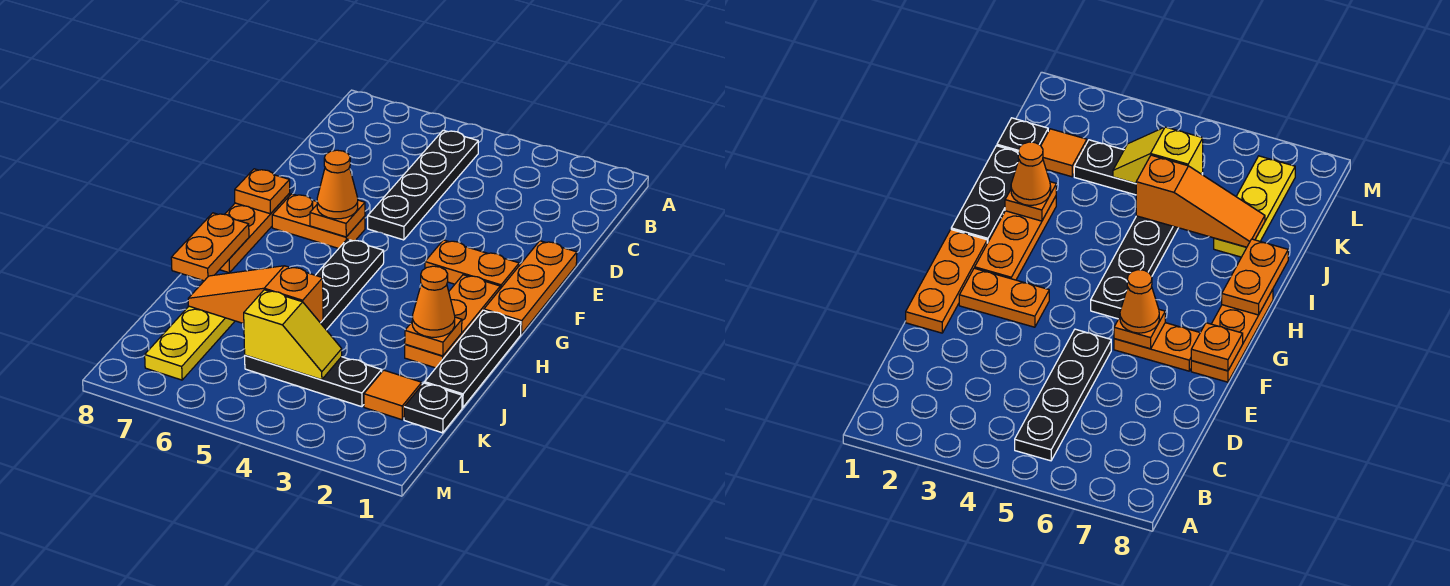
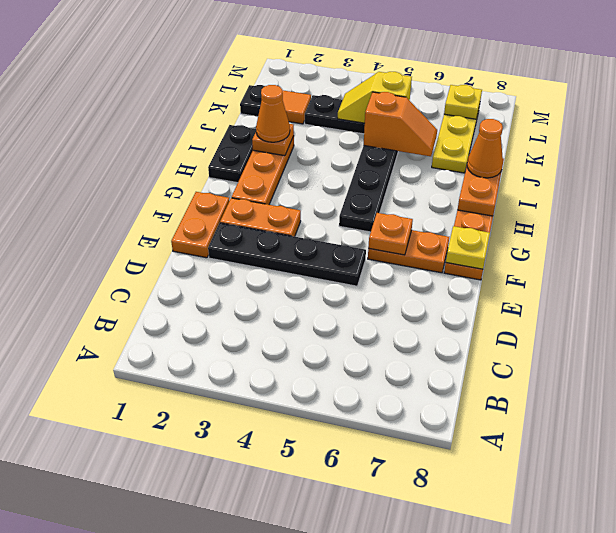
black plate B5:E5 level 1 -> black plate E2:E5 level 1
orange plate E1:G1 level 1 -> orange plate E1:F1 level 1
orange cone F6 level 3 -> orange cone I8 level 3
orange plate F8 level 2 -> yellow plate F8 level 2
black plate H1:J1 level 1 -> black plate H1:I1 level 1
orange slope J5:J7 level 2 top 5 -> orange slope J5:J6 level 2 top 5
none -> yellow plate L7 level 2

